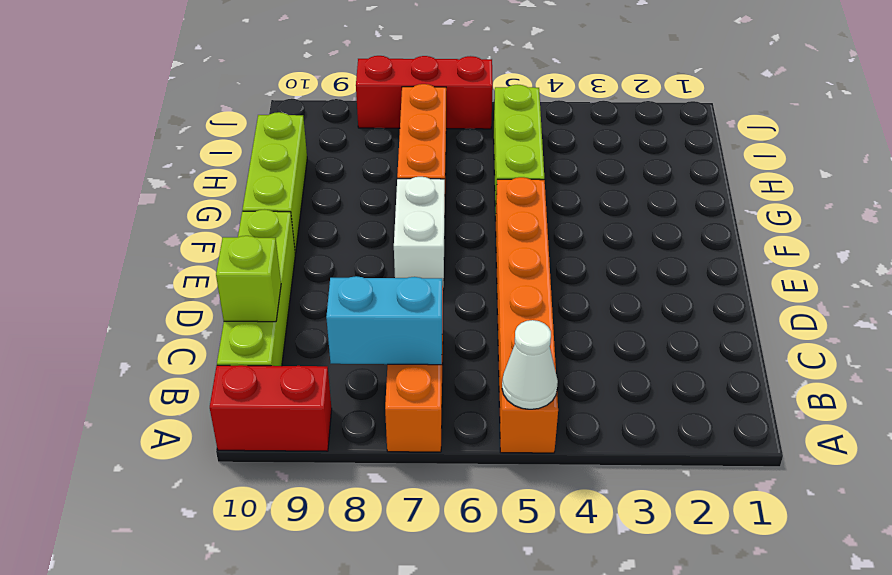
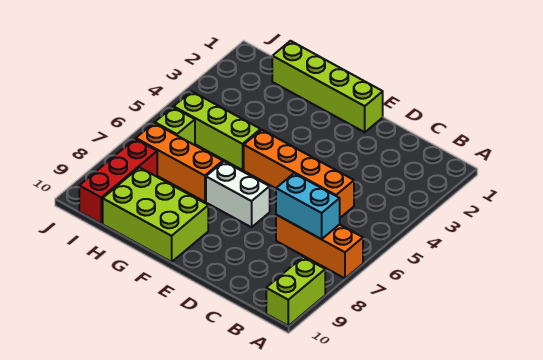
orange brick A5:F5 level 1 -> orange brick C5:F5 level 1
white cone A5 level 2 -> none
red brick A9:A10 level 1 -> lime brick A9:A10 level 1
cyan brick B7:B8 level 2 -> cyan brick B7:C7 level 2
lime brick B10:E10 level 1 -> lime brick E1:H1 level 1
lime brick C10 level 2 -> lime brick I6 level 1
lime brick F10:H10 level 1 -> lime brick F9:H10 level 1
red brick J6:J8 level 1 -> red brick I8:I10 level 1

